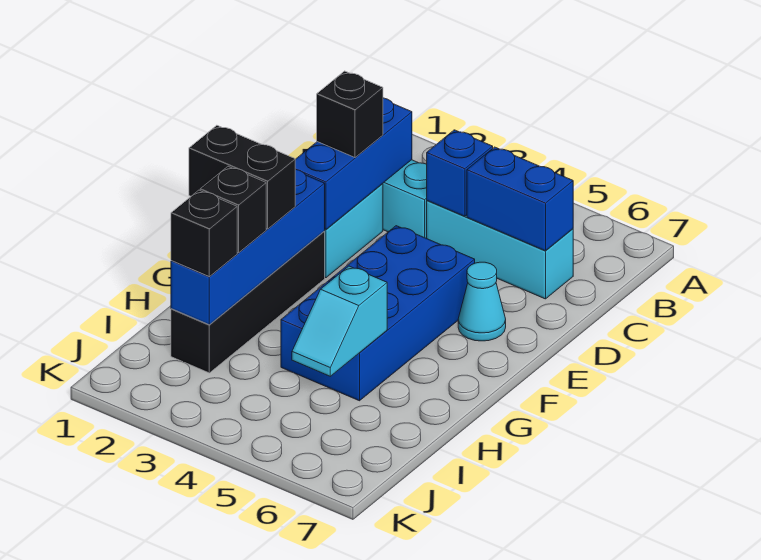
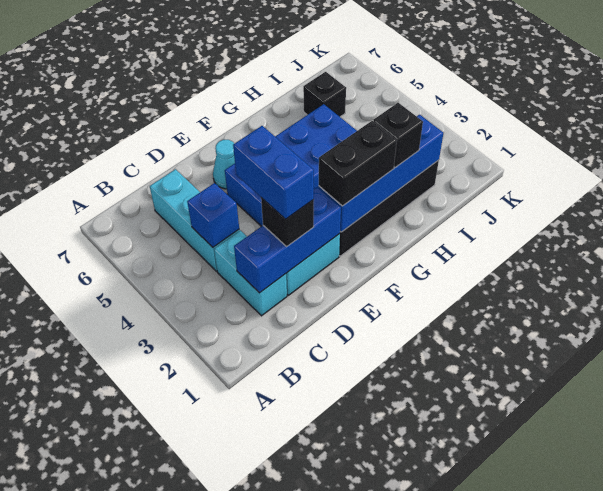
blue brick C5:C6 level 2 -> blue brick D2:D3 level 4
black brick G1:G2 level 3 -> black brick F2:G2 level 3
cyan slope H5:I5 level 2 top H -> none
black brick I2 level 3 -> black brick I6 level 1

